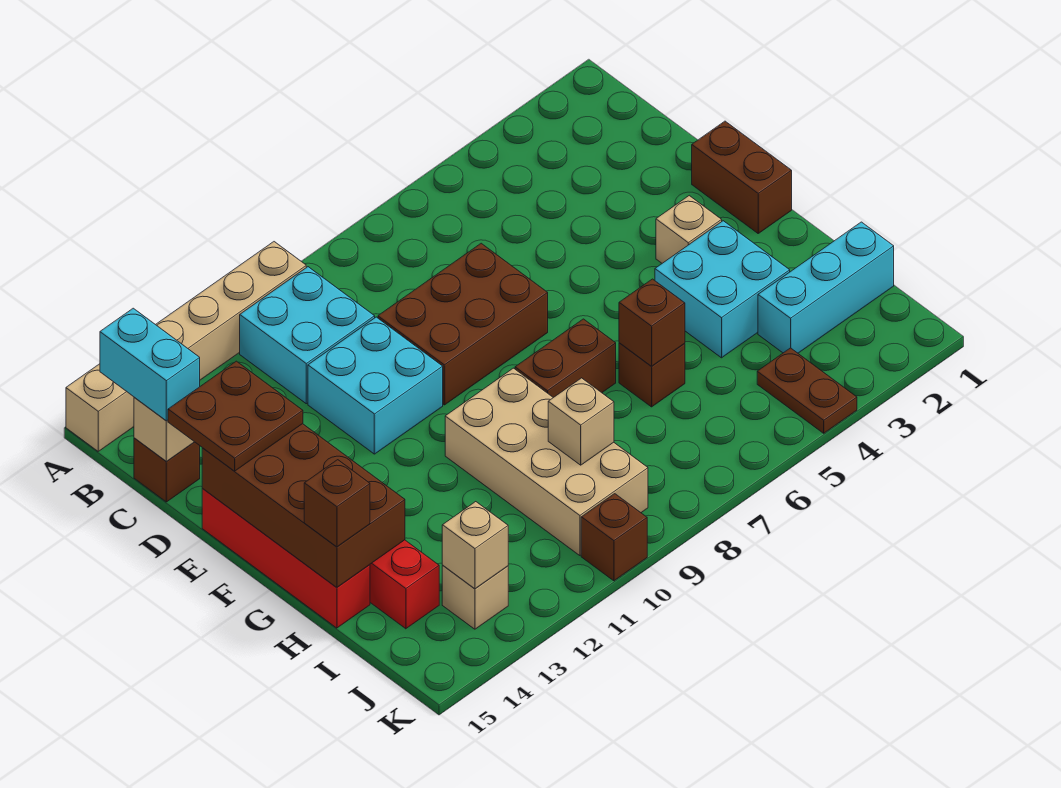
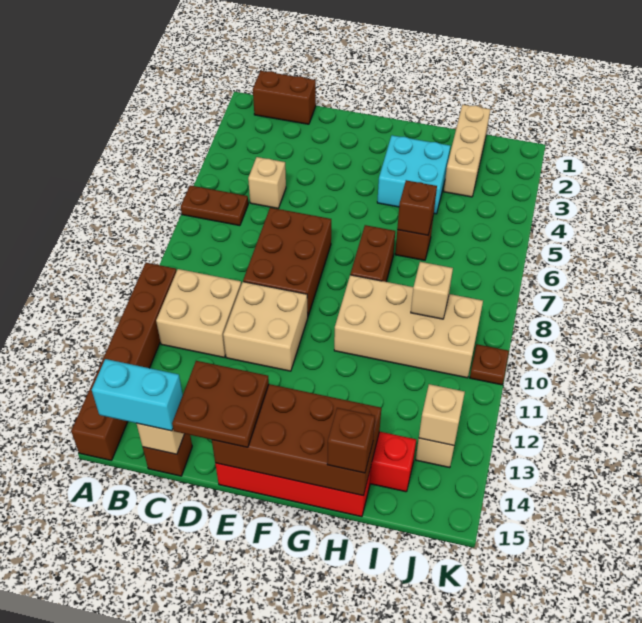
tan brick A10:A15 level 1 -> brown brick A10:A15 level 1
cyan brick B10:C11 level 1 -> tan brick B10:C11 level 1
cyan brick D10:E11 level 1 -> tan brick D10:E11 level 1
brown brick E1:F1 level 1 -> brown brick B1:C1 level 1
tan brick F3 level 1 -> tan brick C5 level 1
cyan brick I1:I3 level 1 -> tan brick I1:I3 level 1
brown plate J4:K4 level 1 -> brown plate A6:B6 level 1
brown brick K10 level 1 -> brown plate K10 level 1

